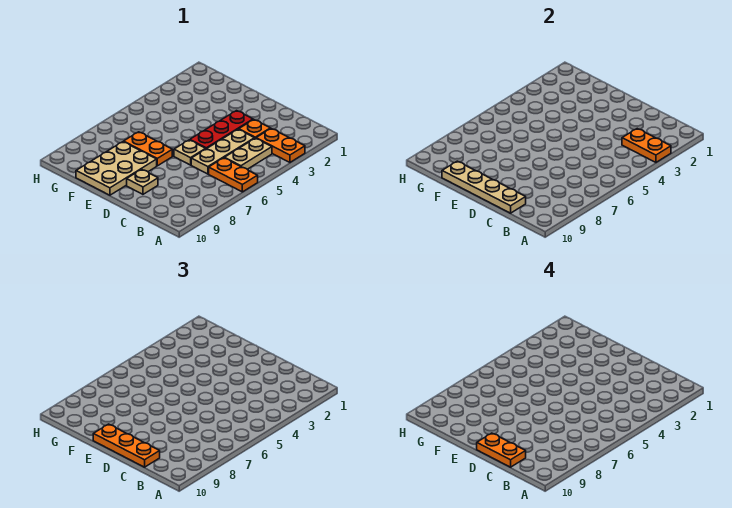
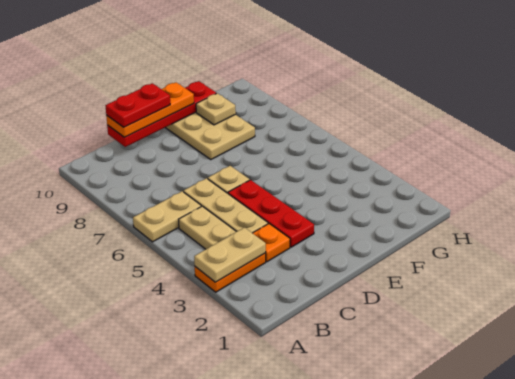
orange plate A3:B3 level 2 -> tan plate A3:B3 level 2
orange plate A6:B6 level 1 -> tan plate A6:B6 level 1
tan plate C10:F10 level 2 -> red plate C10:F10 level 2
orange plate C10:D10 level 4 -> red plate C10:D10 level 4
tan plate D9 level 1 -> tan plate F9 level 2
orange plate E7:F7 level 1 -> none

